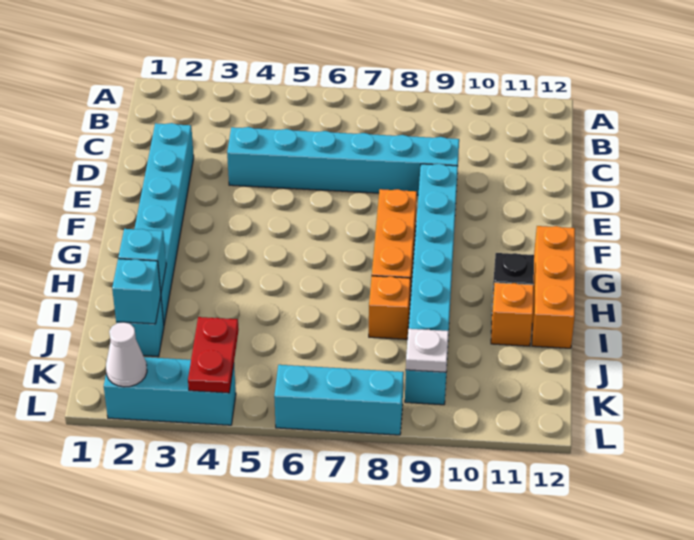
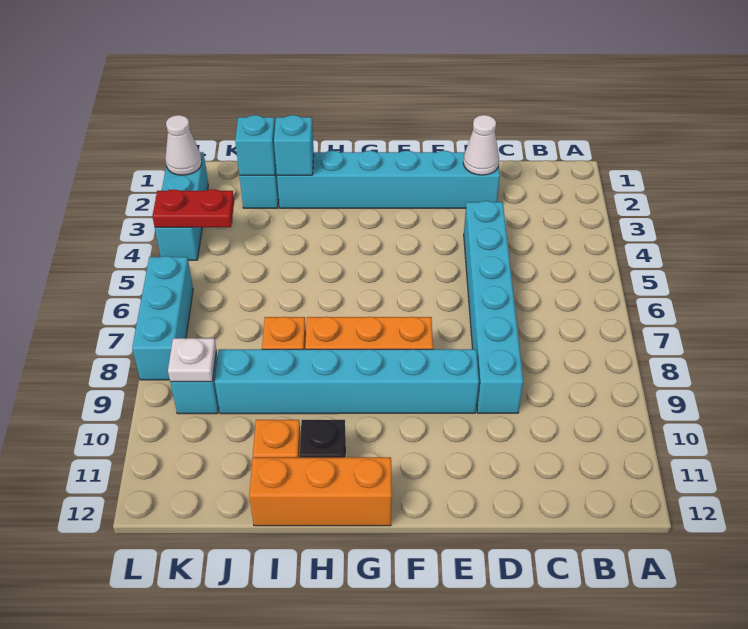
none -> white cone D2 level 2

